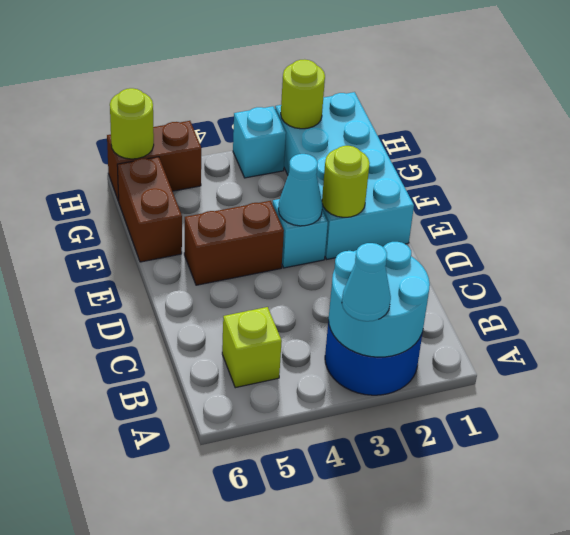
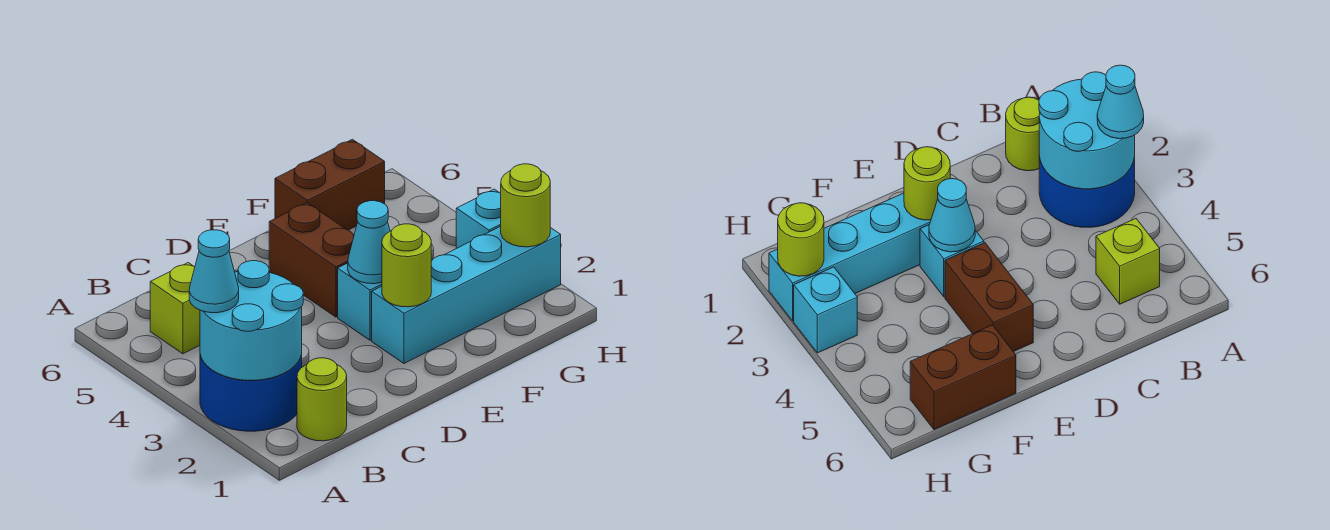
cyan brick E1:H2 level 1 -> cyan brick E2:H2 level 1
brown brick H5:H6 level 1 -> none
lime round brick H6 level 2 -> lime round brick B1 level 1

